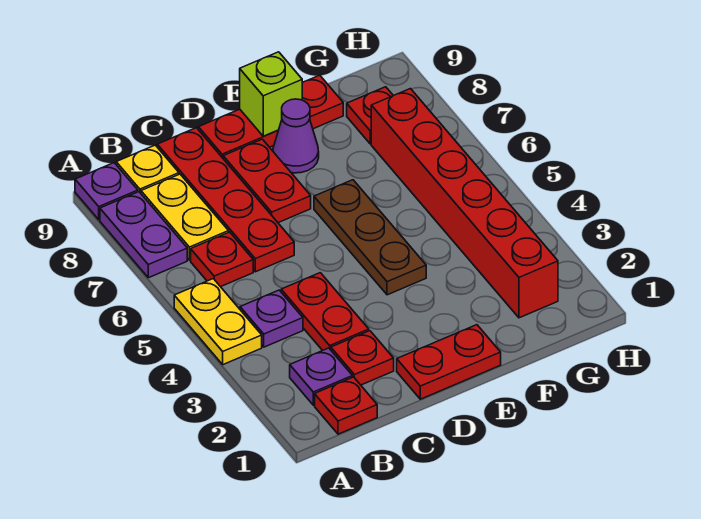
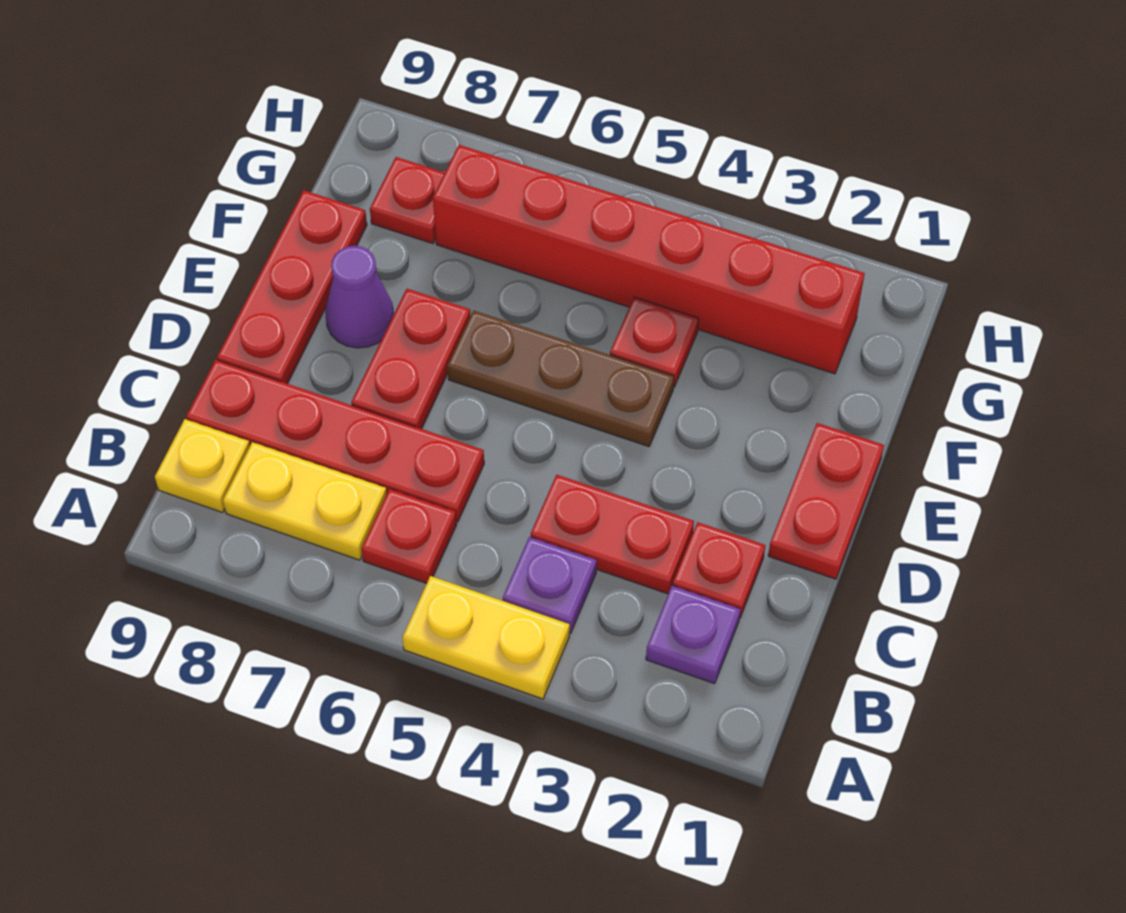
purple plate A7:A8 level 1 -> none
purple plate A9 level 1 -> none
red plate B1 level 1 -> red plate F4 level 1
red plate D7:D8 level 1 -> red plate D7:E7 level 1
lime brick E9 level 2 -> none

